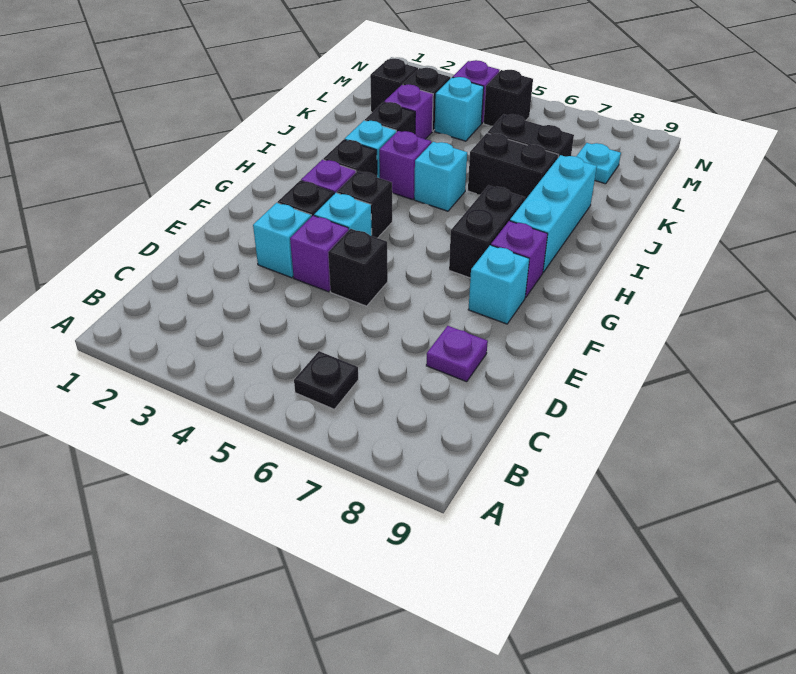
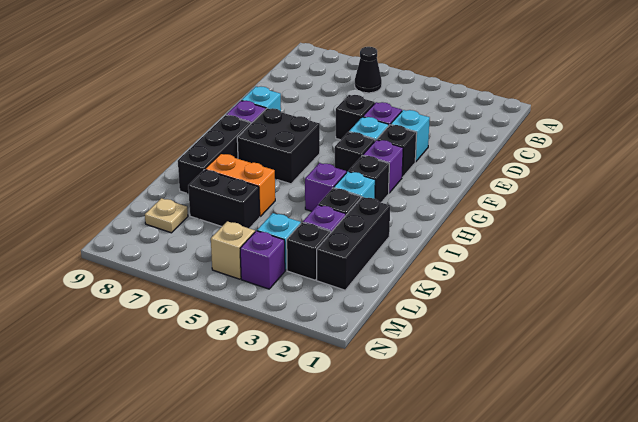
black plate B6 level 1 -> black cone B6 level 1
purple plate D8 level 1 -> none
black brick G7:H7 level 1 -> black brick G6:H7 level 1
cyan brick H8:J8 level 1 -> black brick H8:J8 level 1
cyan brick I5 level 1 -> none
black brick J6:J7 level 1 -> orange brick J6:J7 level 1
black brick L2 level 1 -> black brick J2:L2 level 1
cyan plate L8 level 1 -> tan plate L8 level 1
black brick M5 level 1 -> tan brick M5 level 1

